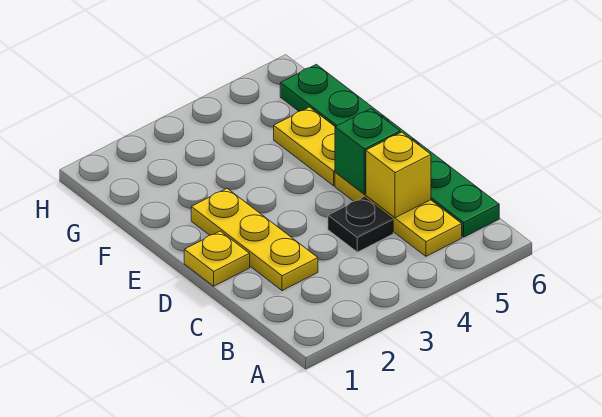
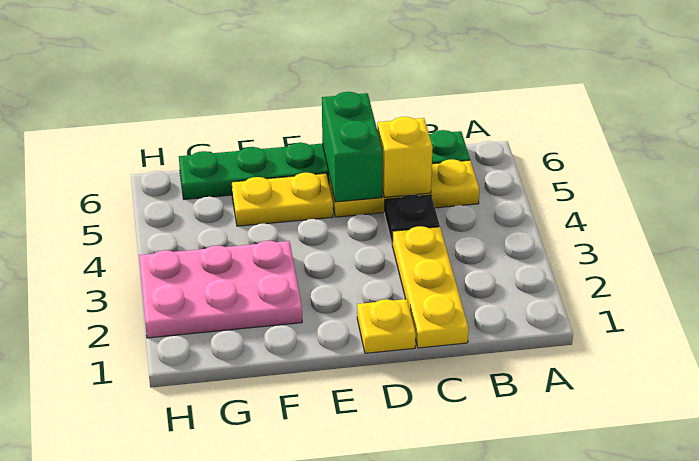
yellow plate C2:E2 level 1 -> yellow plate C1:C3 level 1
green brick D5 level 2 -> green brick D5:D6 level 2
none -> pink plate F2:H3 level 1

